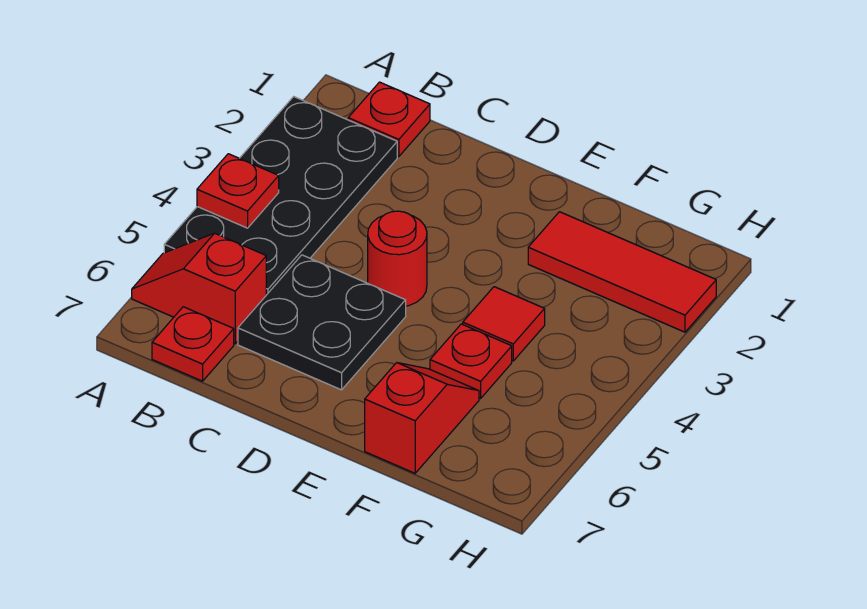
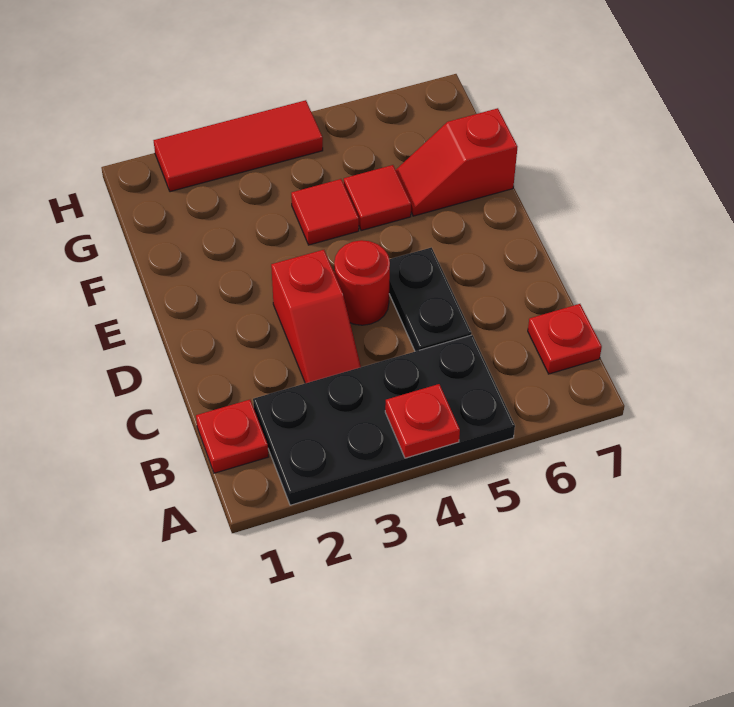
red slope A6:B6 level 1 top B -> red slope C3:D3 level 1 top D
black plate C5:D6 level 1 -> black plate C5:D5 level 1
red tile F2:H2 level 1 -> red tile H2:H4 level 1
red plate F5 level 1 -> red tile F5 level 1

